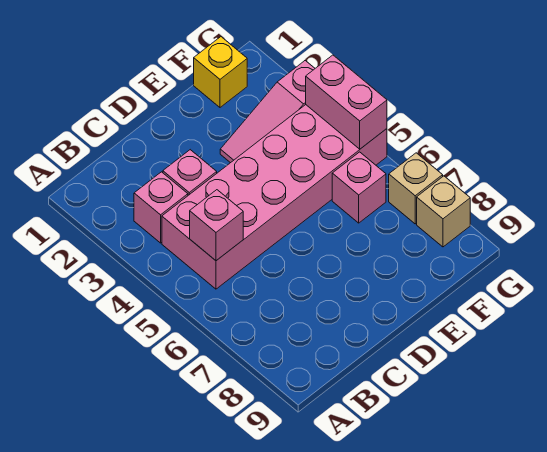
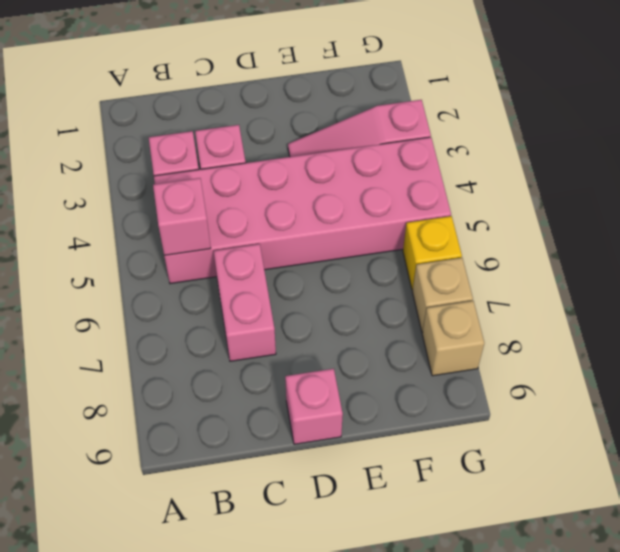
yellow brick F1 level 1 -> yellow brick G6 level 1
pink brick F6 level 1 -> pink brick D9 level 1
pink brick G4:G5 level 2 -> pink brick C6:C7 level 1

